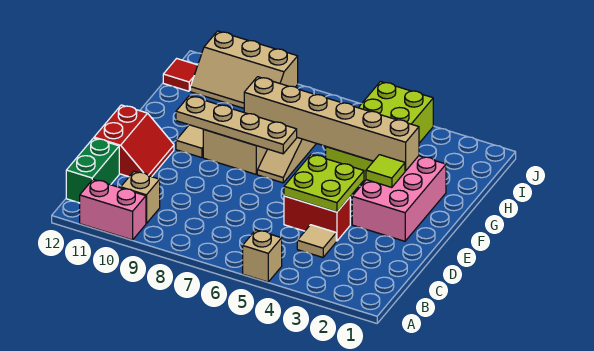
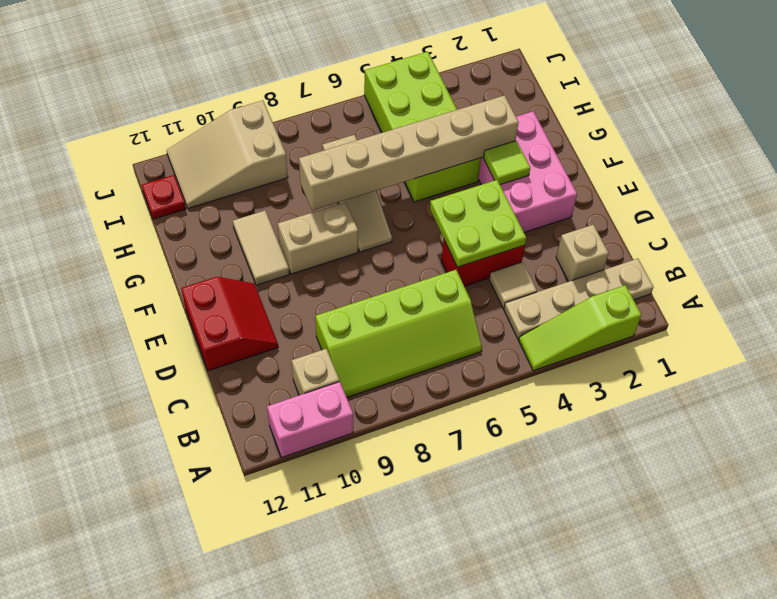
none -> lime slope A2:A4 level 1 top 2
tan brick A5 level 1 -> tan brick C2 level 1
none -> lime slope B6:C9 level 1 top C
green brick B12:C12 level 1 -> none
tan plate F7:F10 level 2 -> tan plate B1:B4 level 1
tan slope I9:J11 level 1 top J -> tan slope I9:J11 level 1 top 9
red tile I12 level 1 -> red plate I12 level 1

